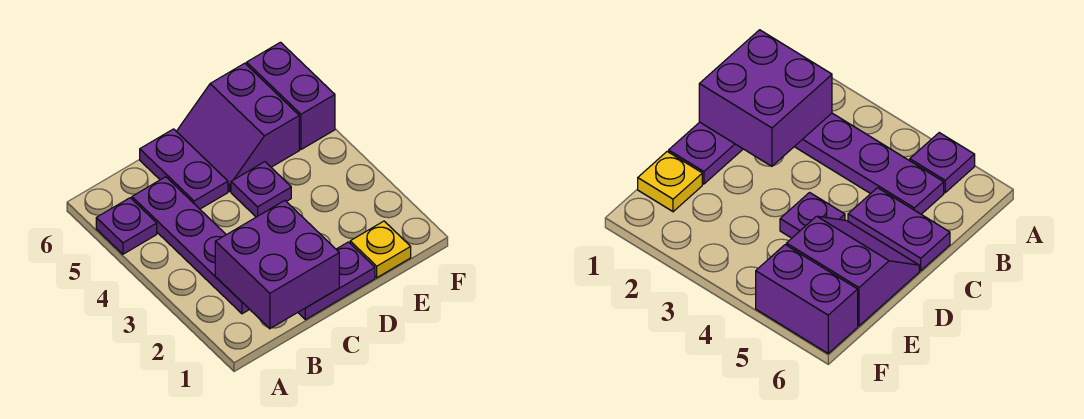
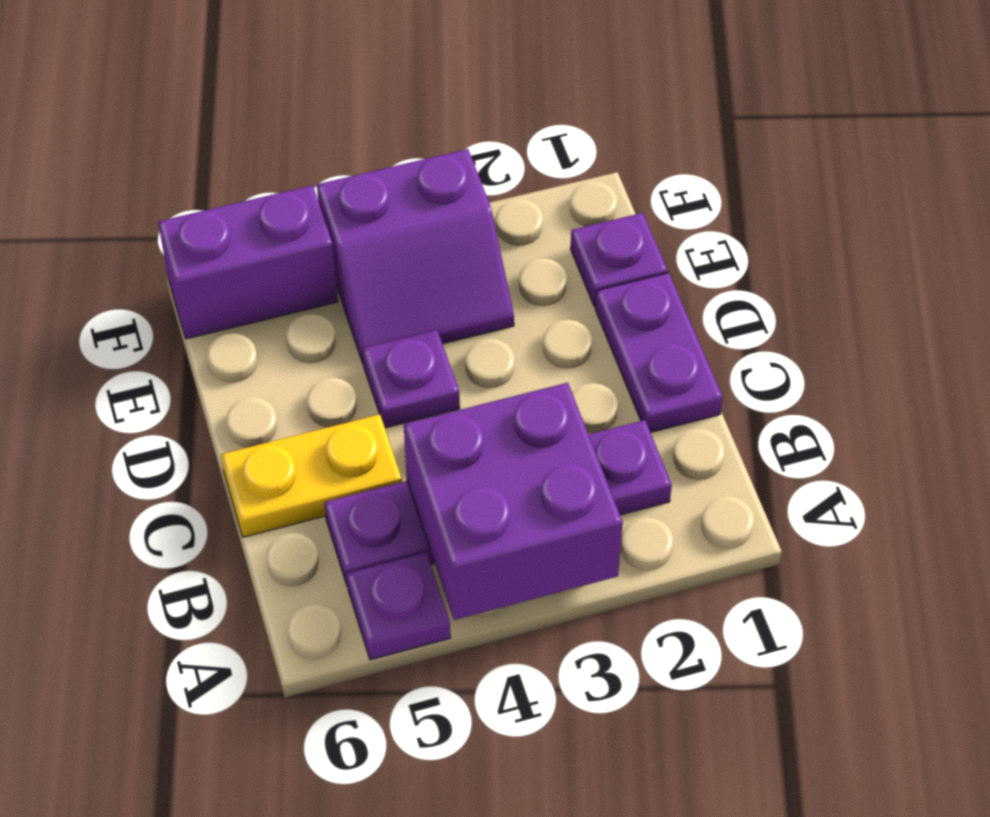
purple brick B1:C2 level 2 -> purple brick A3:B4 level 2
purple plate C5:C6 level 1 -> yellow plate C5:C6 level 1
purple slope D5:E6 level 1 top E -> purple slope E3:F4 level 1 top F
yellow plate E1 level 1 -> purple plate E1 level 1

